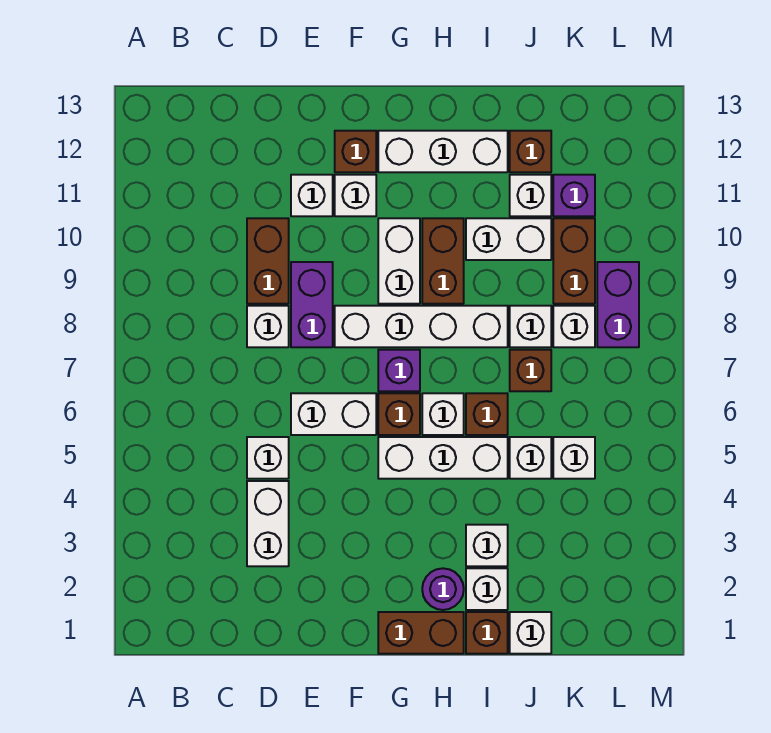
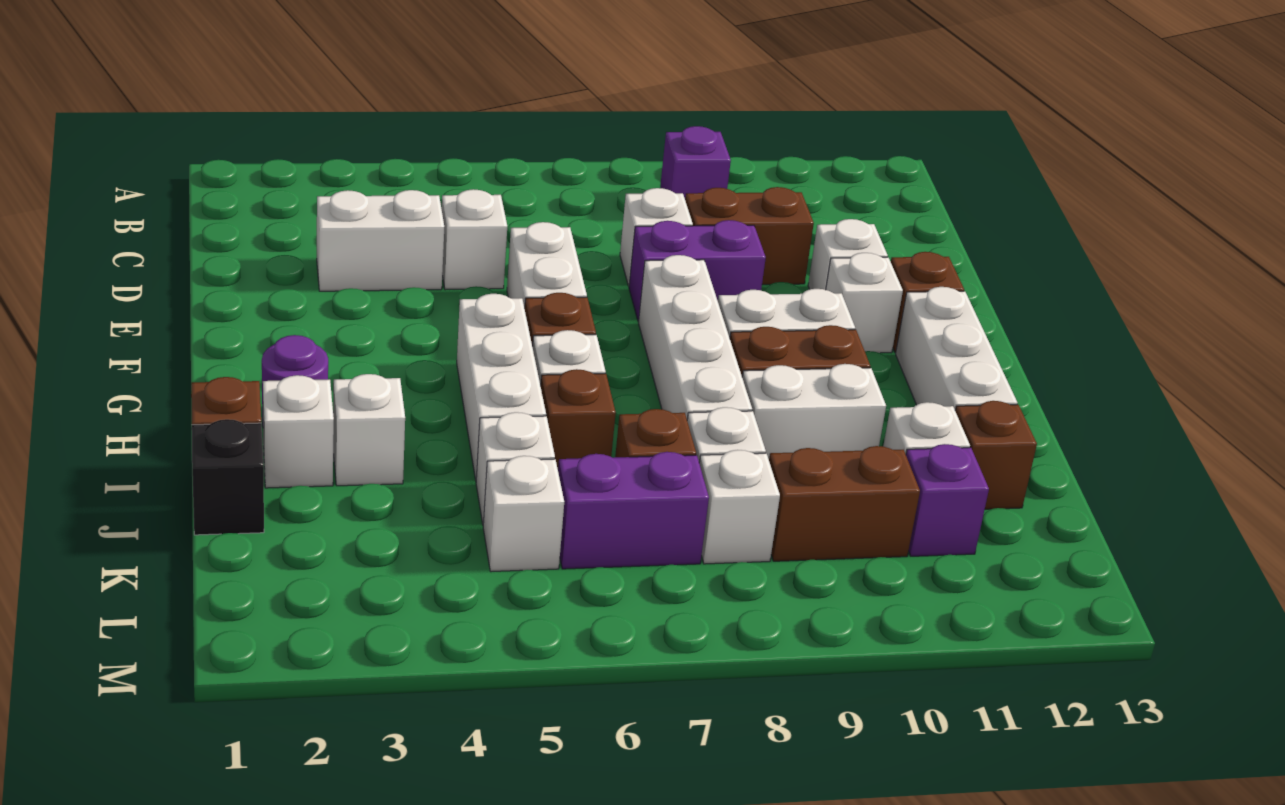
brown brick G1:H1 level 1 -> none
purple brick G7 level 1 -> purple brick B9 level 1
white brick I10:J10 level 1 -> white brick I9:I10 level 1
white brick J1 level 1 -> black brick J1 level 1
purple brick L8:L9 level 1 -> purple brick K6:K7 level 1

